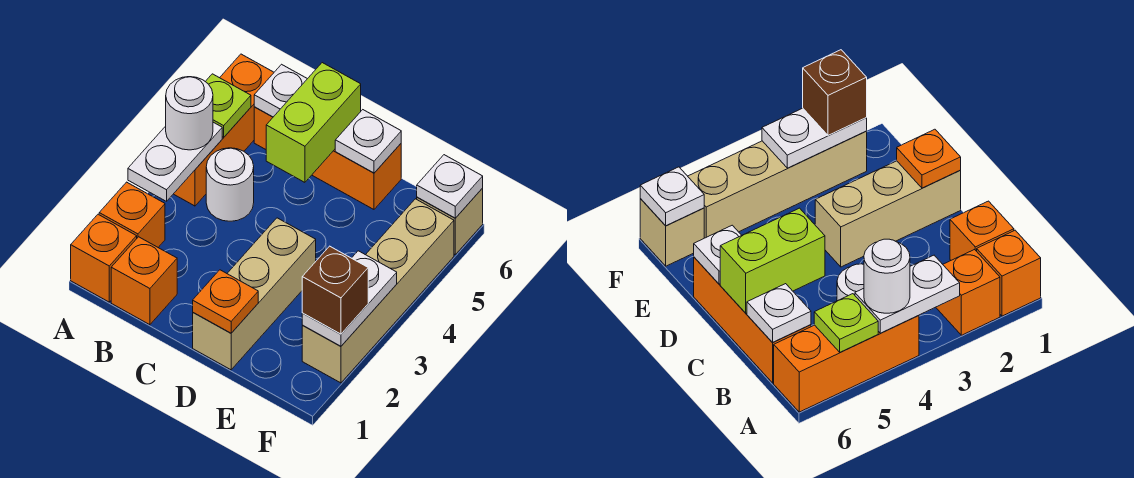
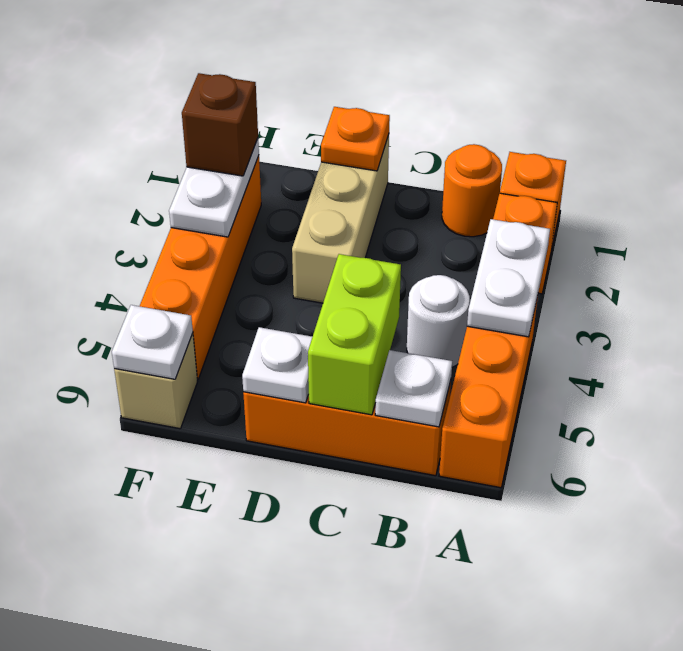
white round brick A4 level 3 -> none
lime plate A5 level 2 -> none
orange brick B1 level 1 -> orange round brick B1 level 1
tan brick F2:F5 level 1 -> orange brick F2:F5 level 1

